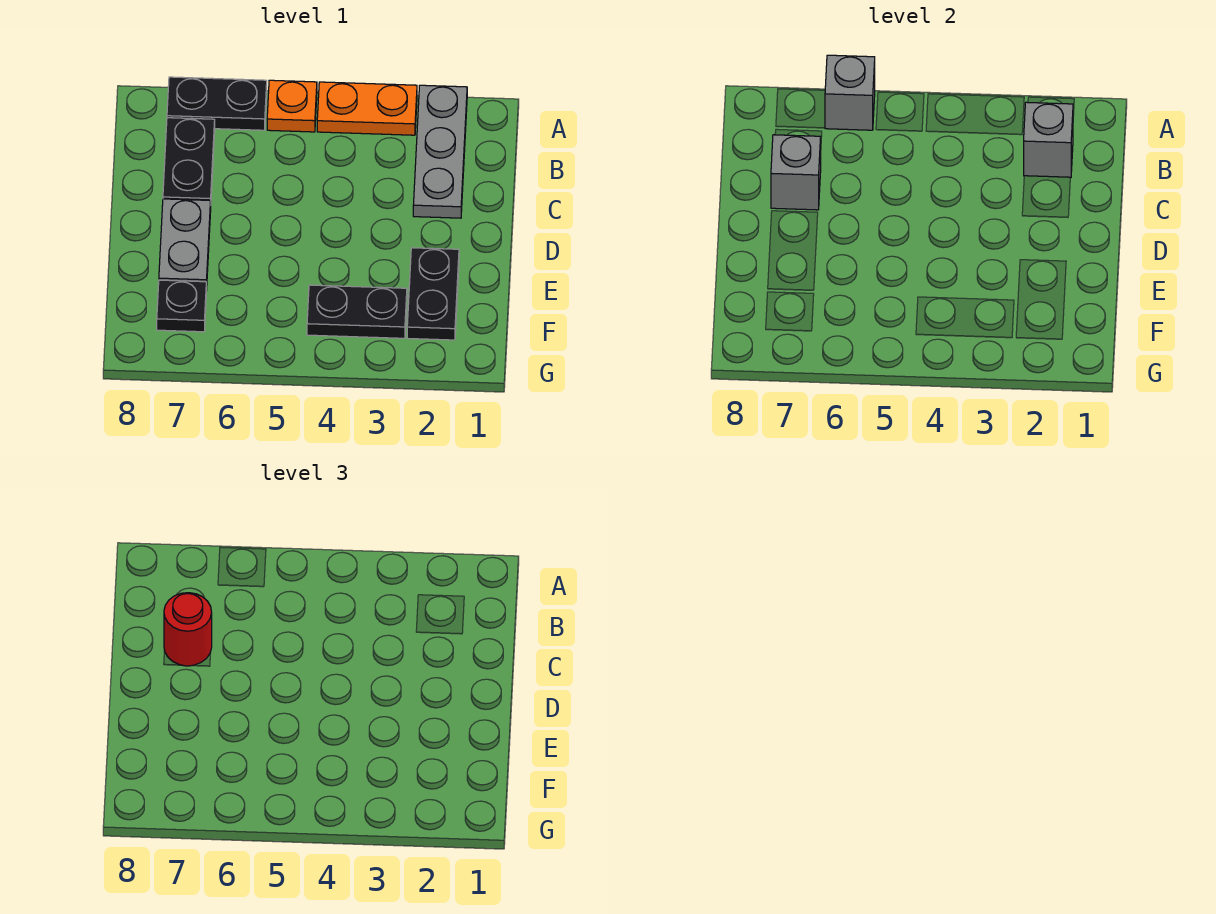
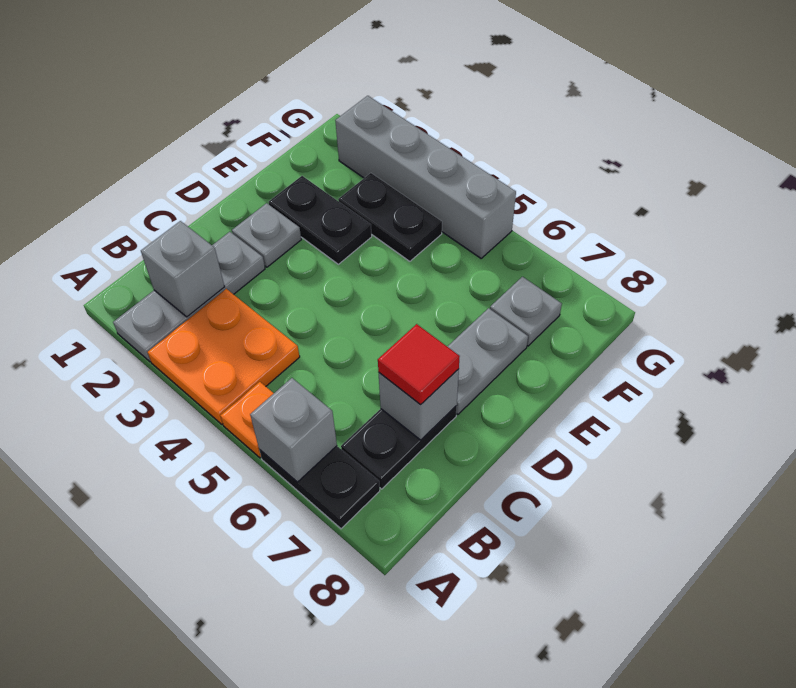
orange plate A3:A4 level 1 -> orange plate A3:B4 level 1
red round brick C7 level 3 -> red tile C7 level 3
none -> grey plate D2 level 1
black plate E2:F2 level 1 -> black plate E2:E3 level 1
black plate F7 level 1 -> grey plate F7 level 1
none -> grey brick G2:G5 level 1

